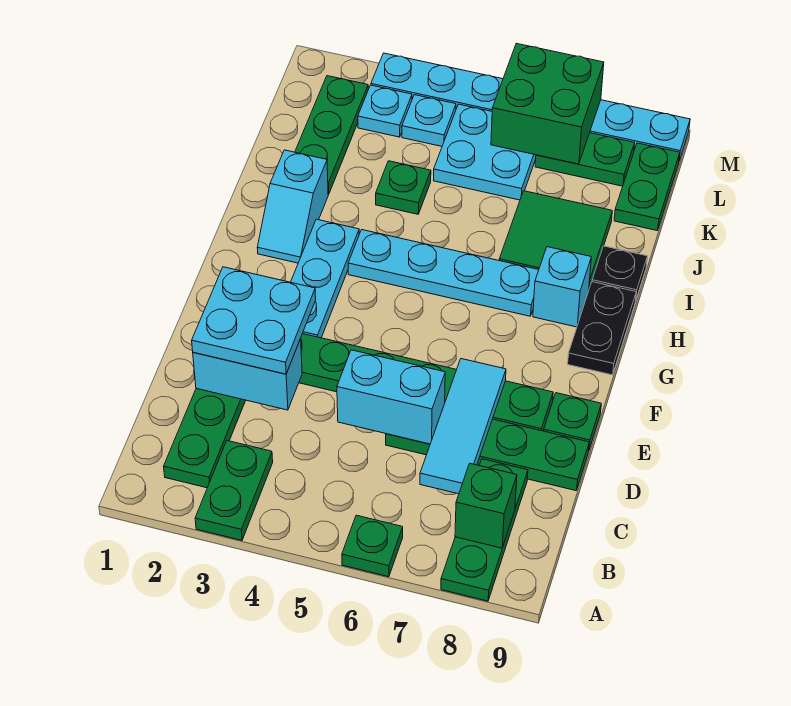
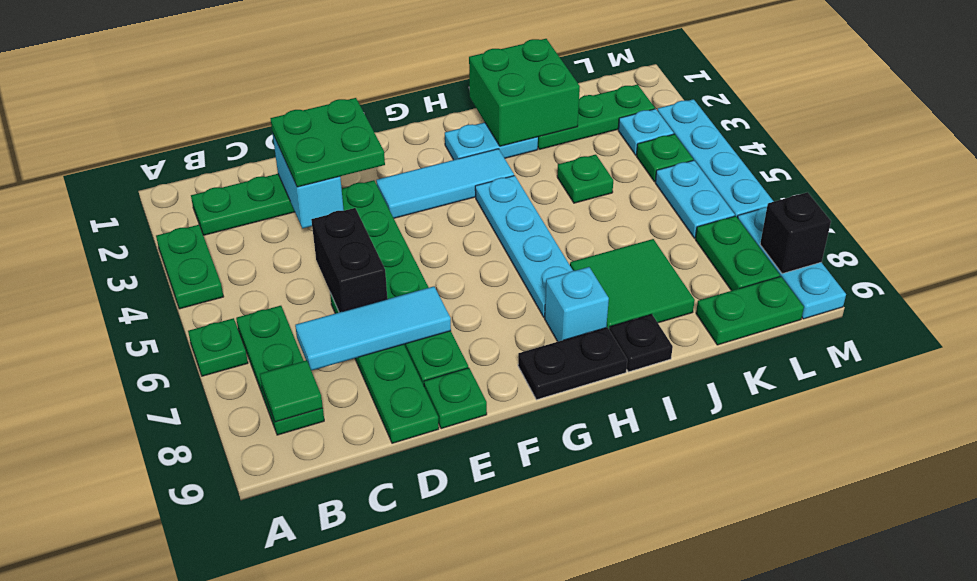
green plate A3:B3 level 1 -> green plate A3:A4 level 1
green plate A8:C8 level 1 -> green plate B6:B8 level 1
green brick B8 level 2 -> green tile B8 level 2
cyan plate D2:E3 level 3 -> green plate D2:E3 level 3
cyan brick D5:D6 level 2 -> black brick D5:D6 level 2
cyan plate F3:H3 level 1 -> cyan tile F3:H3 level 1
cyan slope H2:I2 level 1 top I -> cyan plate H2:I2 level 1
cyan plate K5:L6 level 1 -> cyan plate L5:L6 level 1
cyan plate L4 level 1 -> green plate L4 level 1
green brick L6:M7 level 2 -> green brick I1:J2 level 2
none -> black brick M8 level 2

